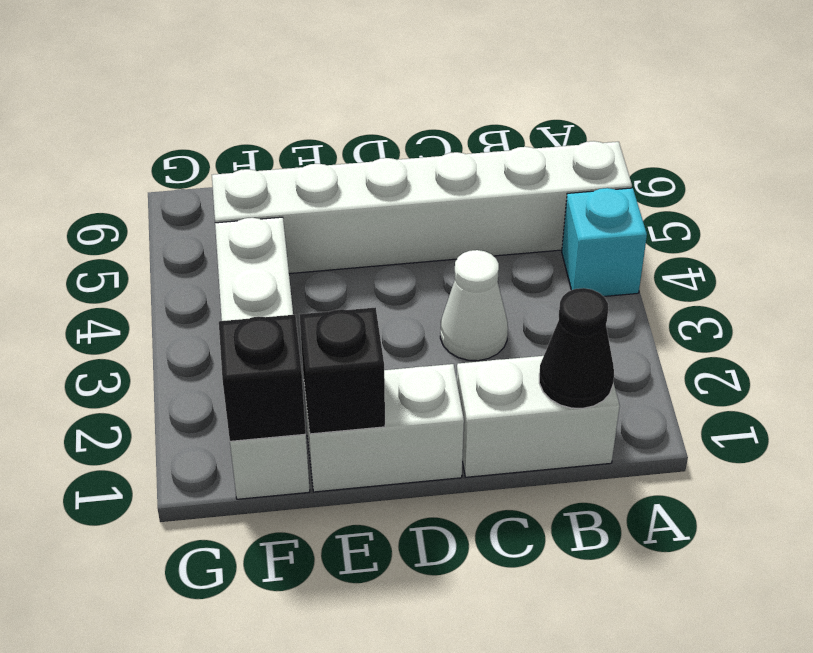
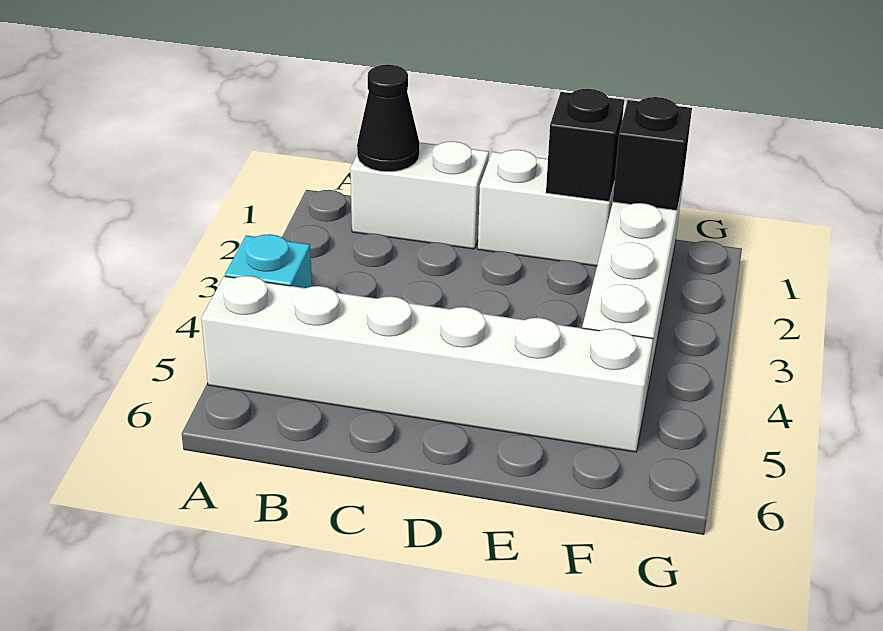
white cone C3 level 1 -> none

